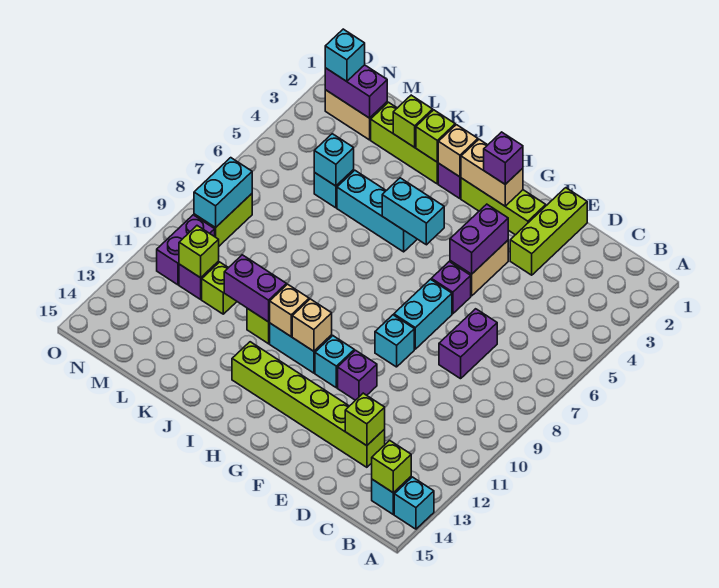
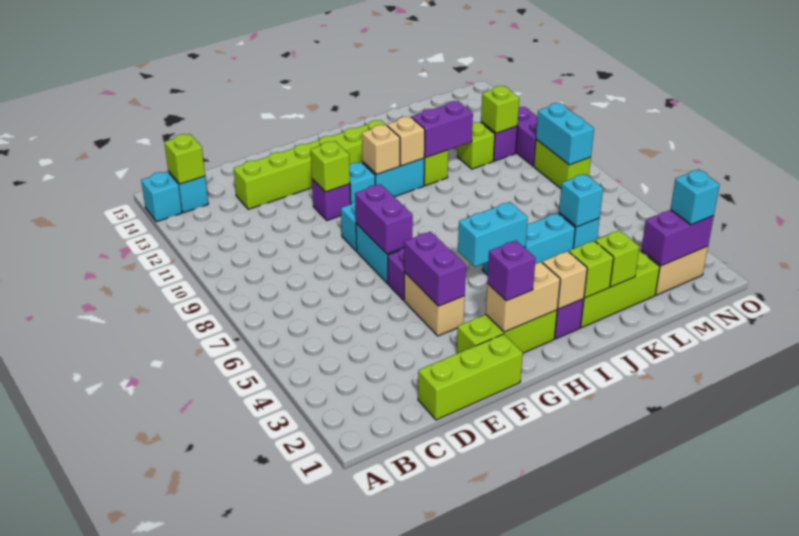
purple brick D7:D8 level 1 -> purple brick F7:F8 level 2
lime brick D13 level 2 -> lime brick F11 level 2
lime brick E1:E3 level 1 -> lime brick D1:F1 level 1

